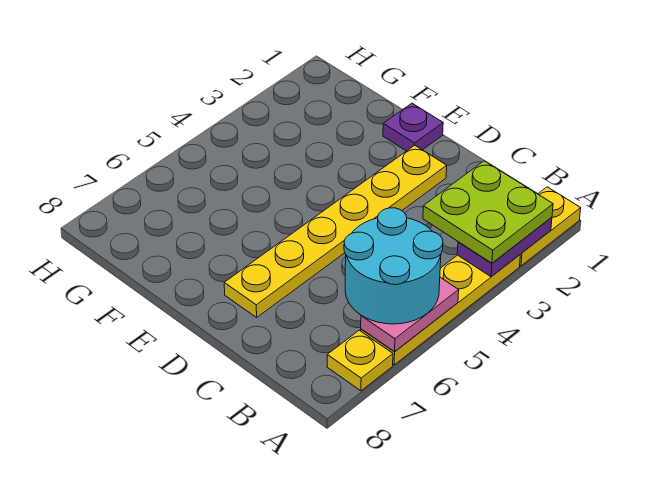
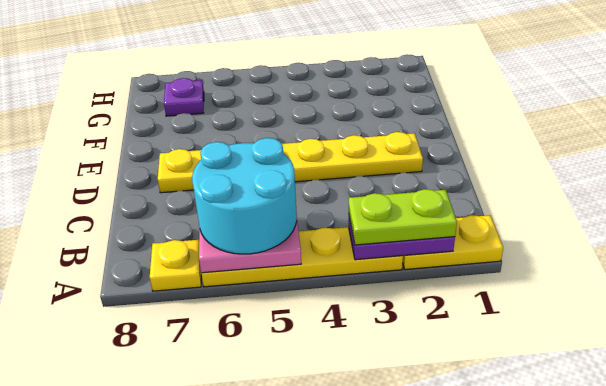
lime plate A2:B3 level 3 -> lime plate A2:A3 level 3
purple plate E1 level 1 -> purple plate G7 level 1

